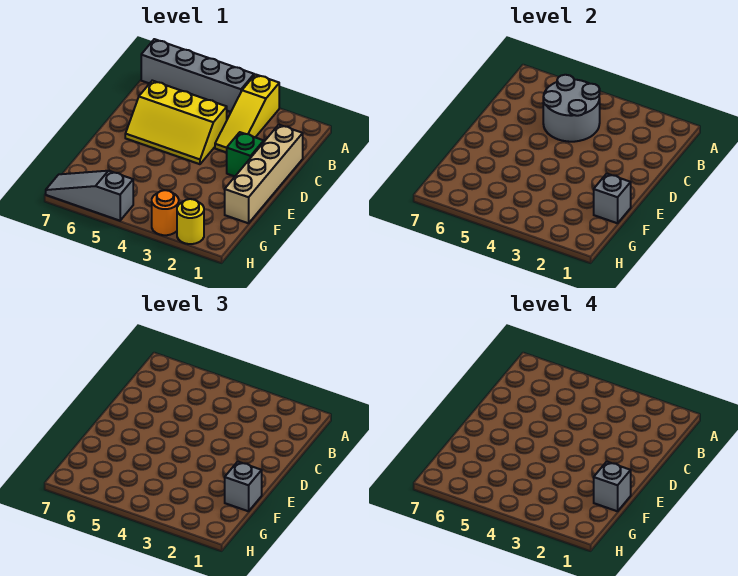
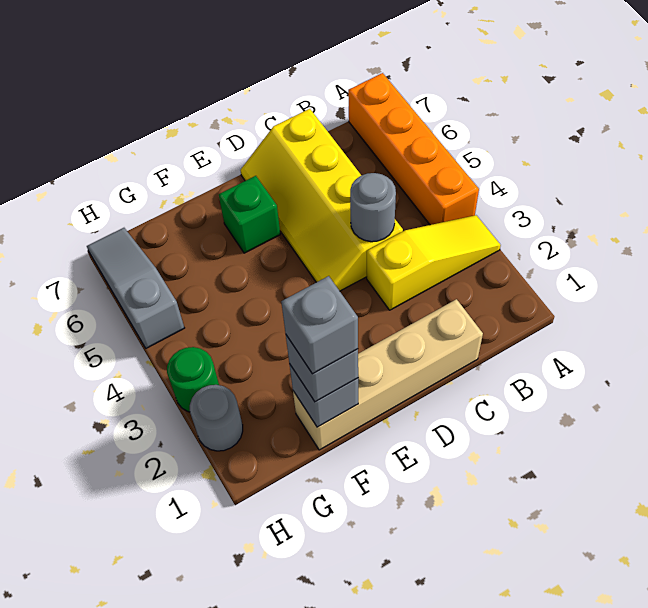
yellow slope A3:C3 level 1 top A -> yellow slope A3:C3 level 1 top C
grey brick A4:A7 level 1 -> orange brick A4:A7 level 1
grey round brick B4:C5 level 2 -> grey round brick C4 level 2
yellow slope C4:D6 level 1 top C -> yellow slope C4:D7 level 1 top C
green brick D2 level 1 -> green brick E6 level 1
yellow round brick H2 level 1 -> grey round brick H2 level 1
orange round brick H3 level 1 -> green round brick H3 level 1

